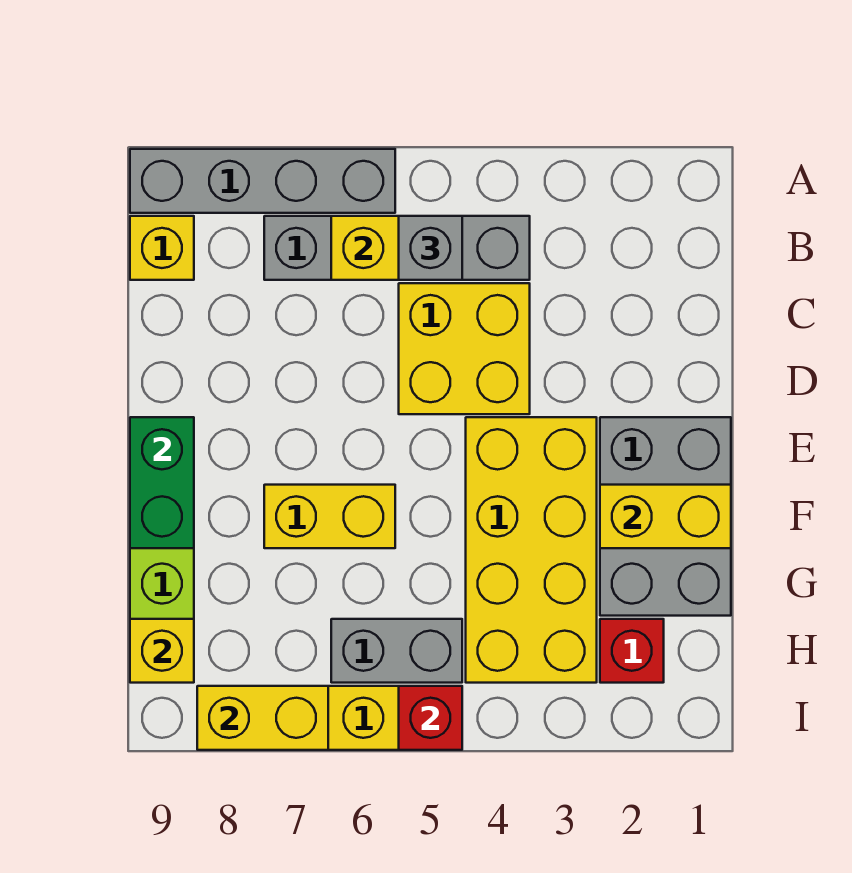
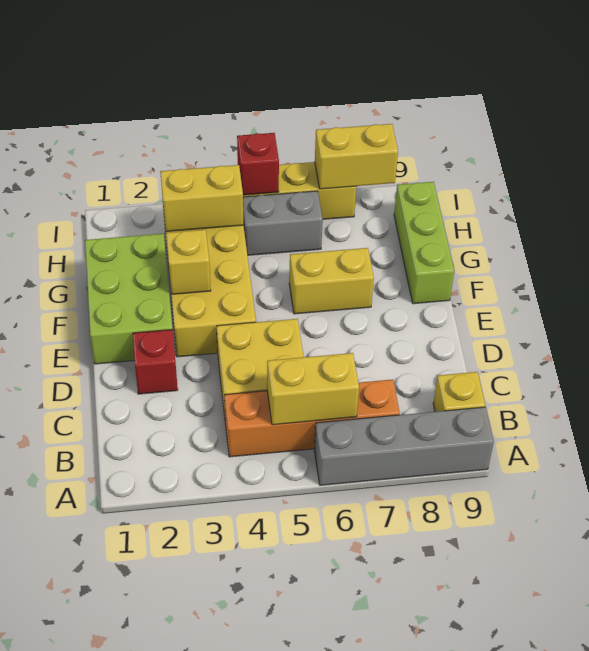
grey brick B4:B7 level 1 -> orange brick B4:B7 level 1
grey brick B5 level 3 -> none
grey brick E1:G2 level 1 -> lime brick E1:G2 level 1
green brick E9:F9 level 2 -> none
yellow brick F1:F2 level 2 -> yellow brick H3:H4 level 2
red brick H2 level 1 -> red brick D2 level 1
yellow brick H9 level 2 -> yellow brick F3 level 2

